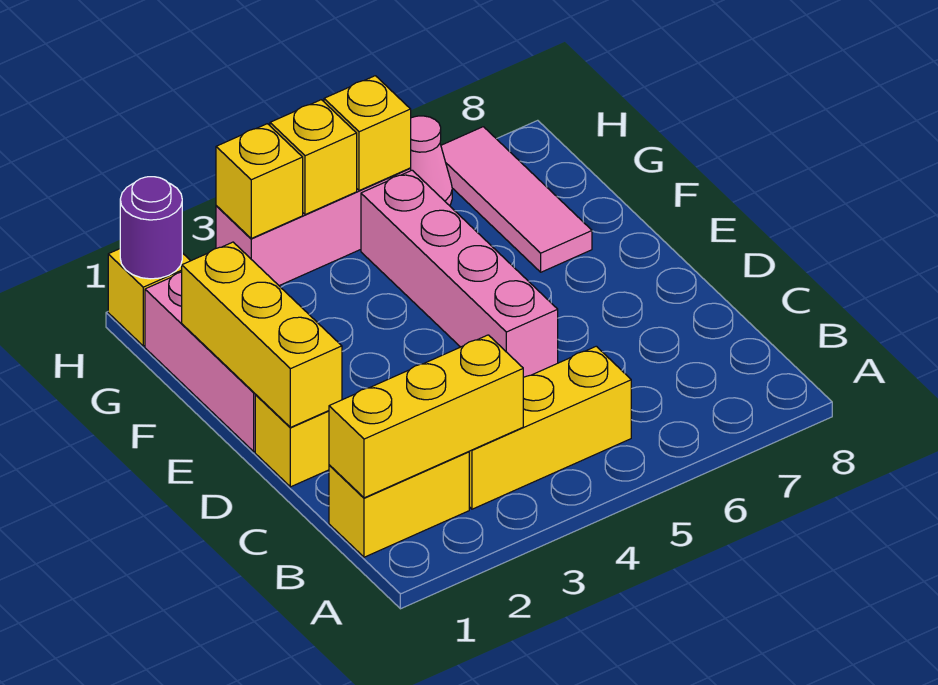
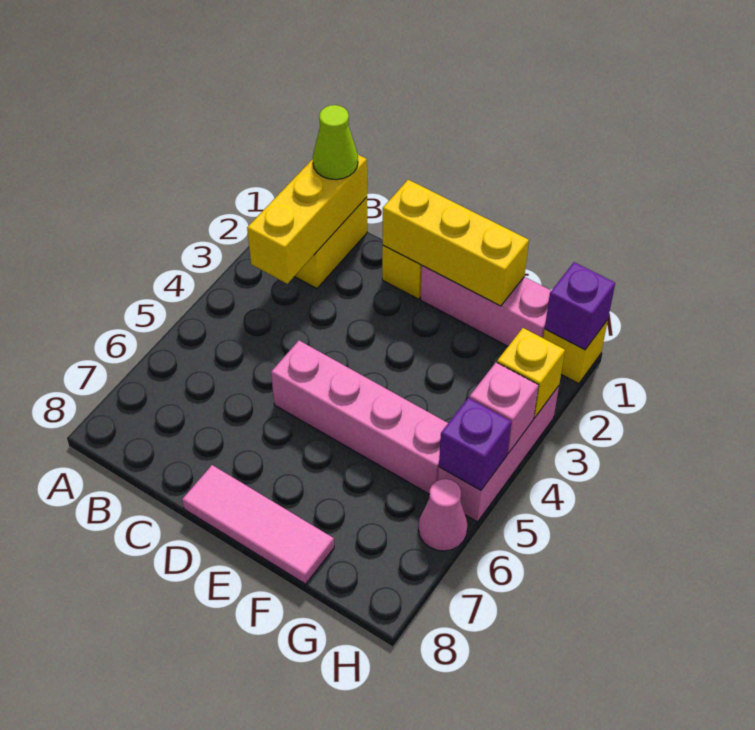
none -> lime cone B1 level 3
yellow brick B3:B5 level 1 -> none
pink tile F7:H7 level 1 -> pink tile D8:F8 level 1
purple round brick H1 level 2 -> purple brick H1 level 2
yellow brick H4 level 2 -> pink brick H4 level 2
yellow brick H5 level 2 -> purple brick H5 level 2

